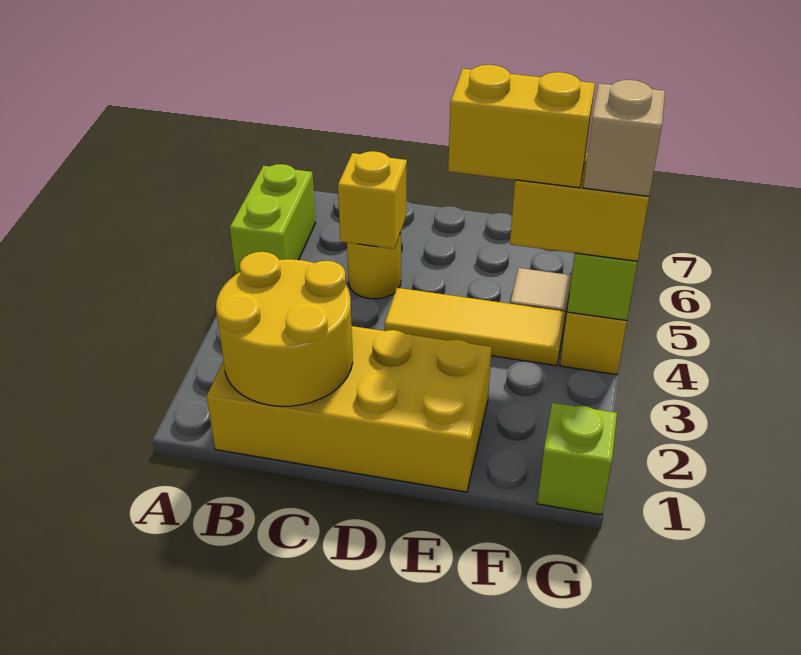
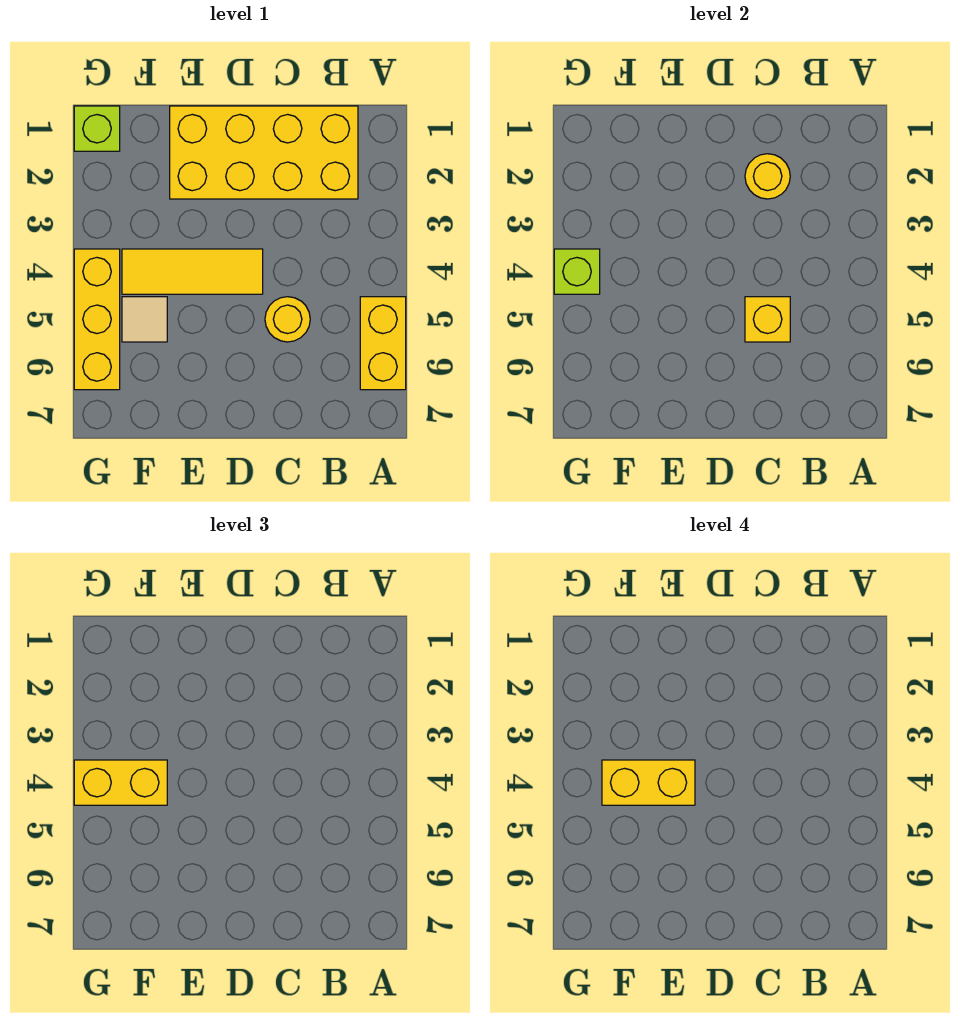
lime brick A5:A6 level 1 -> yellow brick A5:A6 level 1
yellow round brick B1:C2 level 2 -> yellow round brick C2 level 2
tan brick G4 level 4 -> none

